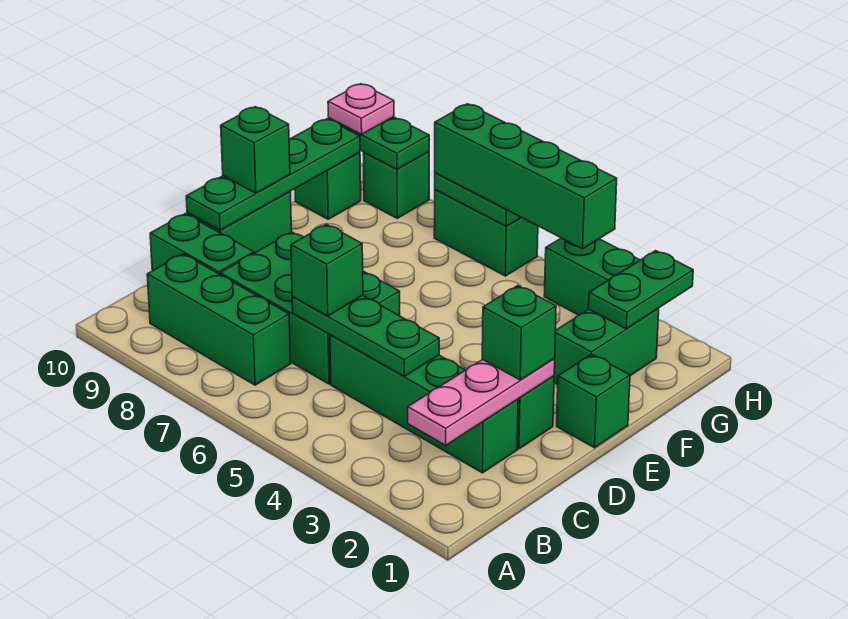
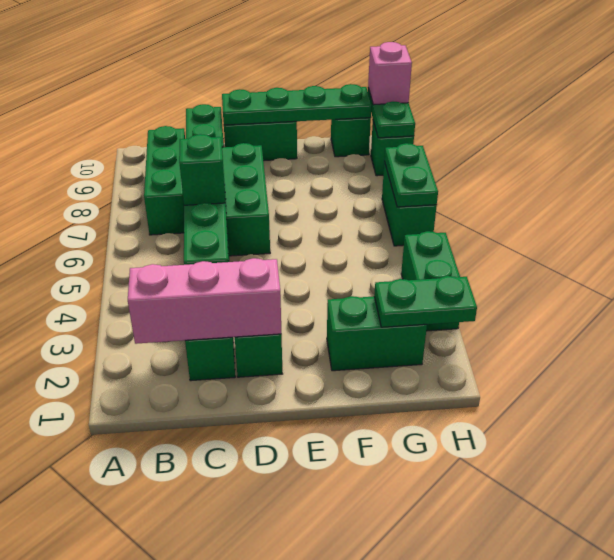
pink plate B2:D2 level 2 -> pink brick B2:D2 level 2
green brick D2 level 3 -> none
green brick E1 level 1 -> none
green brick E10 level 3 -> none
green brick H4:H7 level 3 -> none
pink plate H10 level 3 -> pink brick H10 level 3

